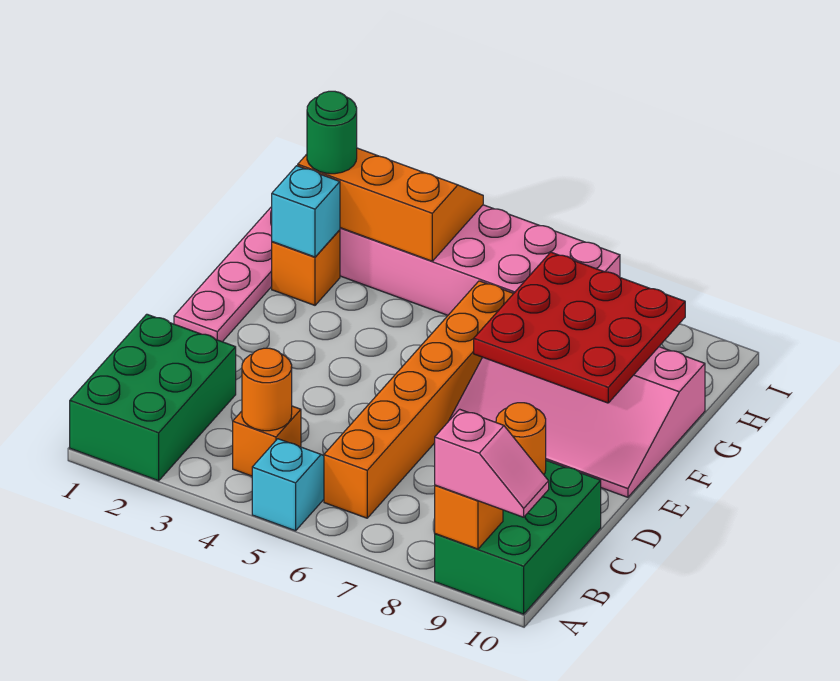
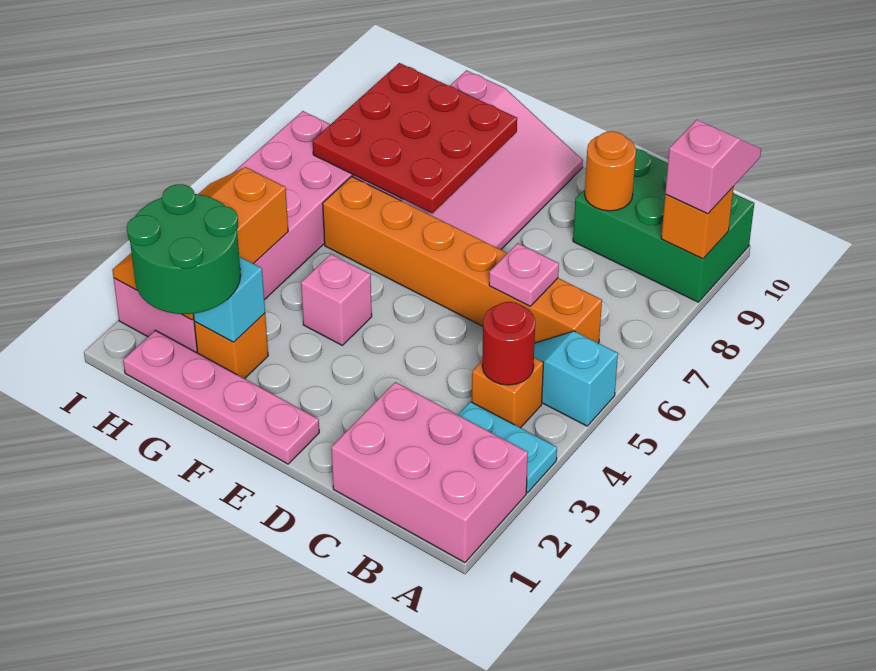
green brick A1:C2 level 1 -> pink brick A1:C2 level 1
none -> cyan plate A3:B3 level 1
orange round brick B4 level 2 -> red round brick B4 level 2
none -> pink plate C6 level 2
none -> pink brick F4 level 1
green round brick H2 level 3 -> green round brick G1:H2 level 3

